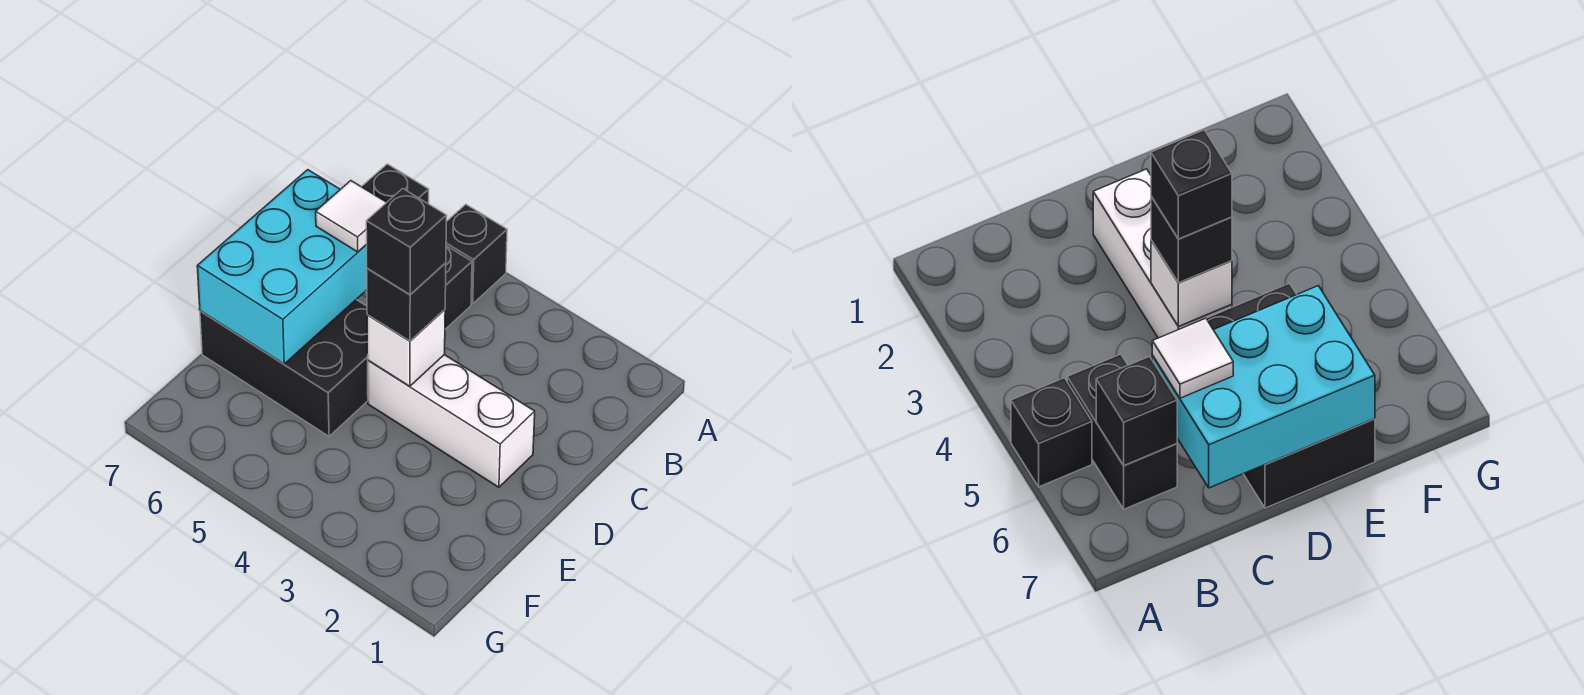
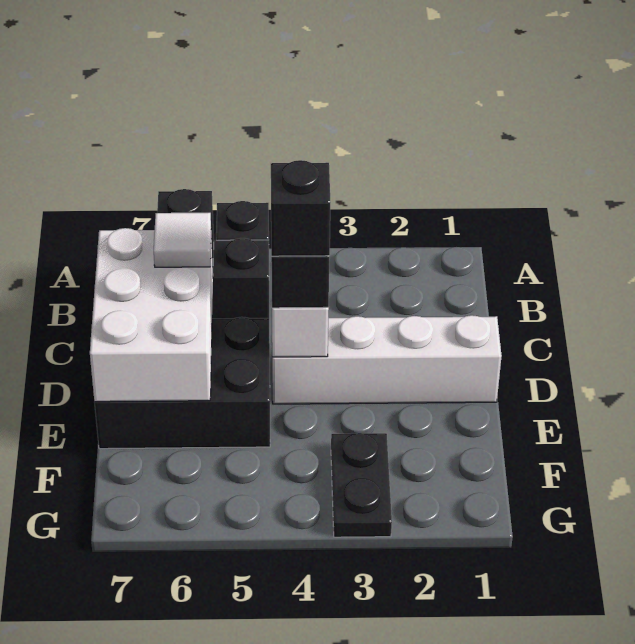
cyan brick C6:E7 level 2 -> white brick C6:E7 level 2
white brick D2:D4 level 1 -> white brick D1:D4 level 1
none -> black plate F3:G3 level 1

